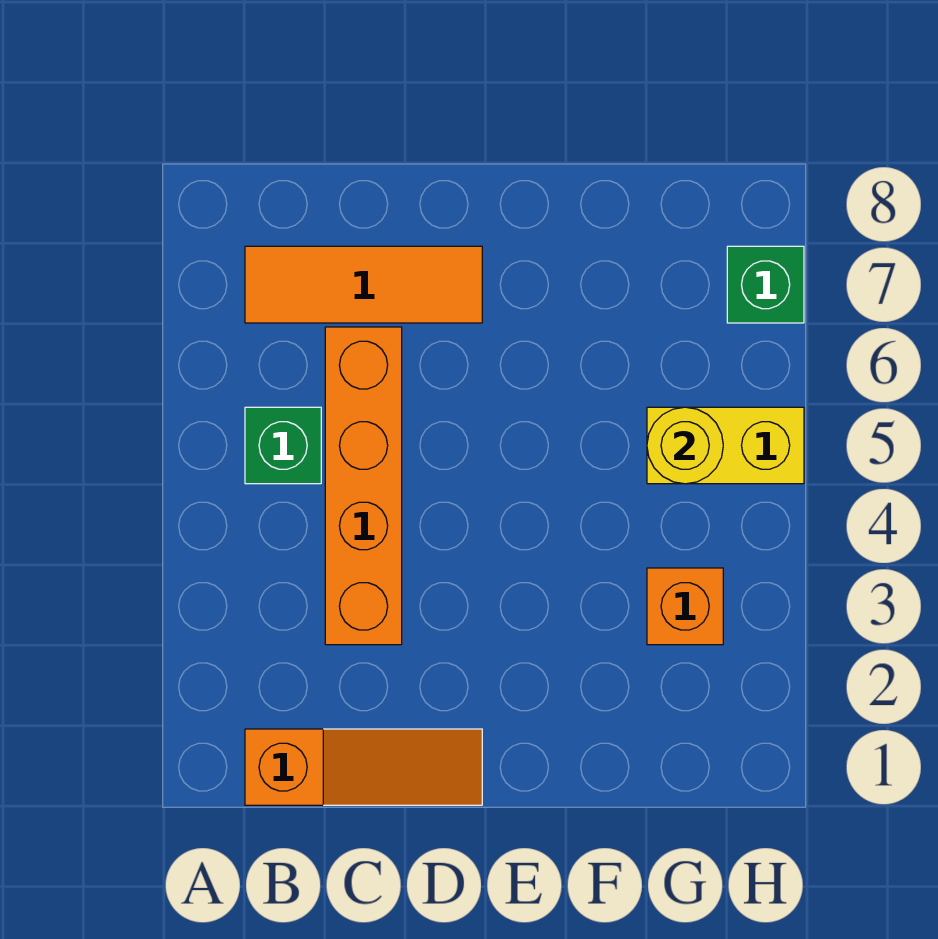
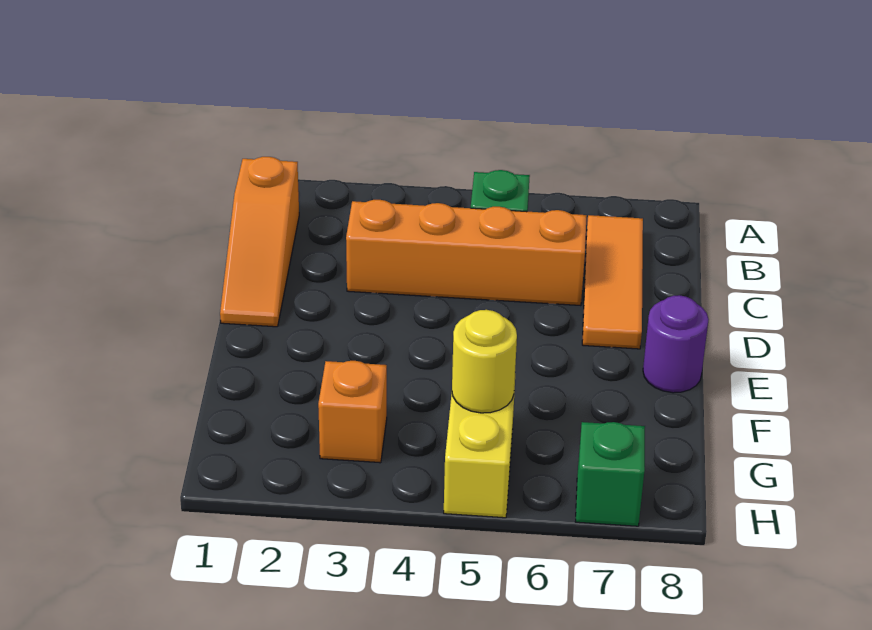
none -> purple round brick E8 level 1

